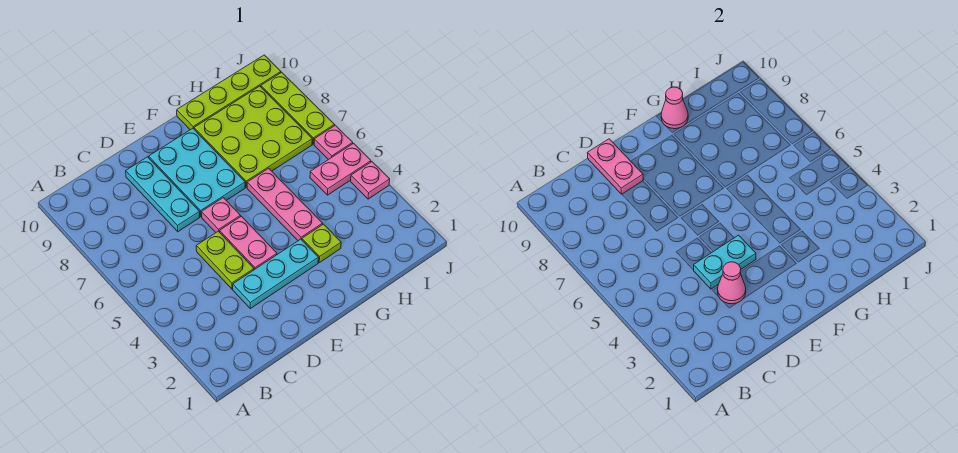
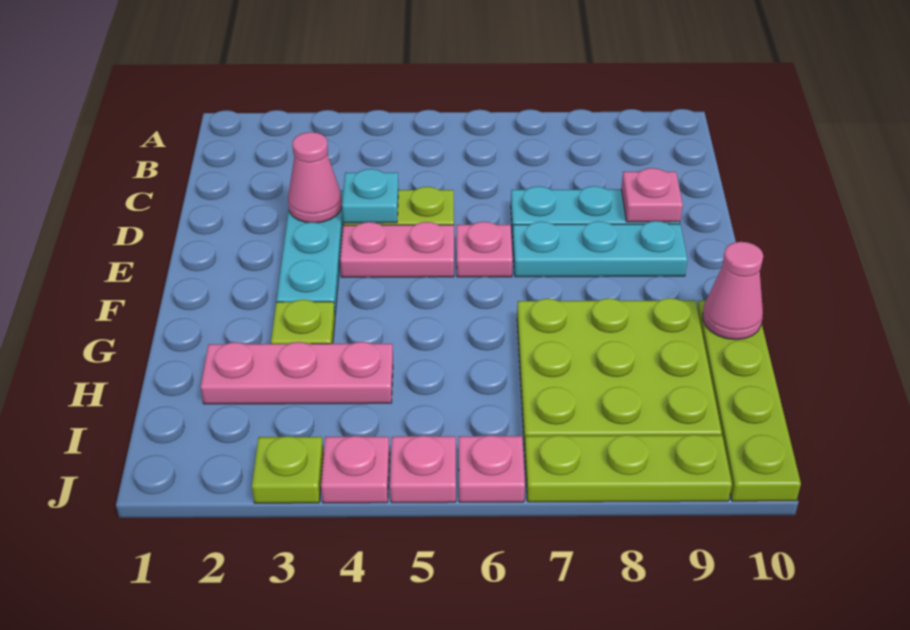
cyan plate D4:E4 level 2 -> cyan plate D4 level 2
pink plate D9:D10 level 2 -> pink plate D9 level 2
cyan plate E7:F9 level 1 -> cyan plate E7:E9 level 1
pink plate G4:G6 level 1 -> pink plate H2:H4 level 1
pink plate I5:J5 level 1 -> pink plate J5 level 1
none -> lime plate J3 level 1

